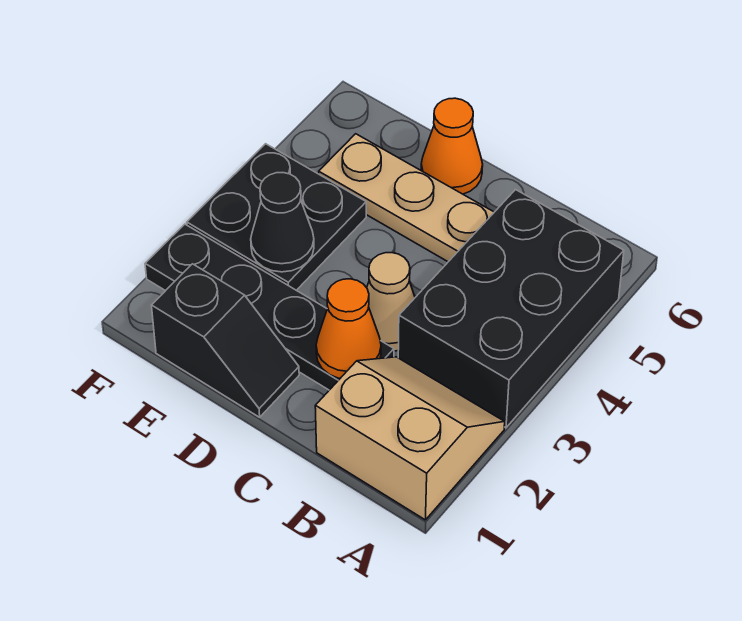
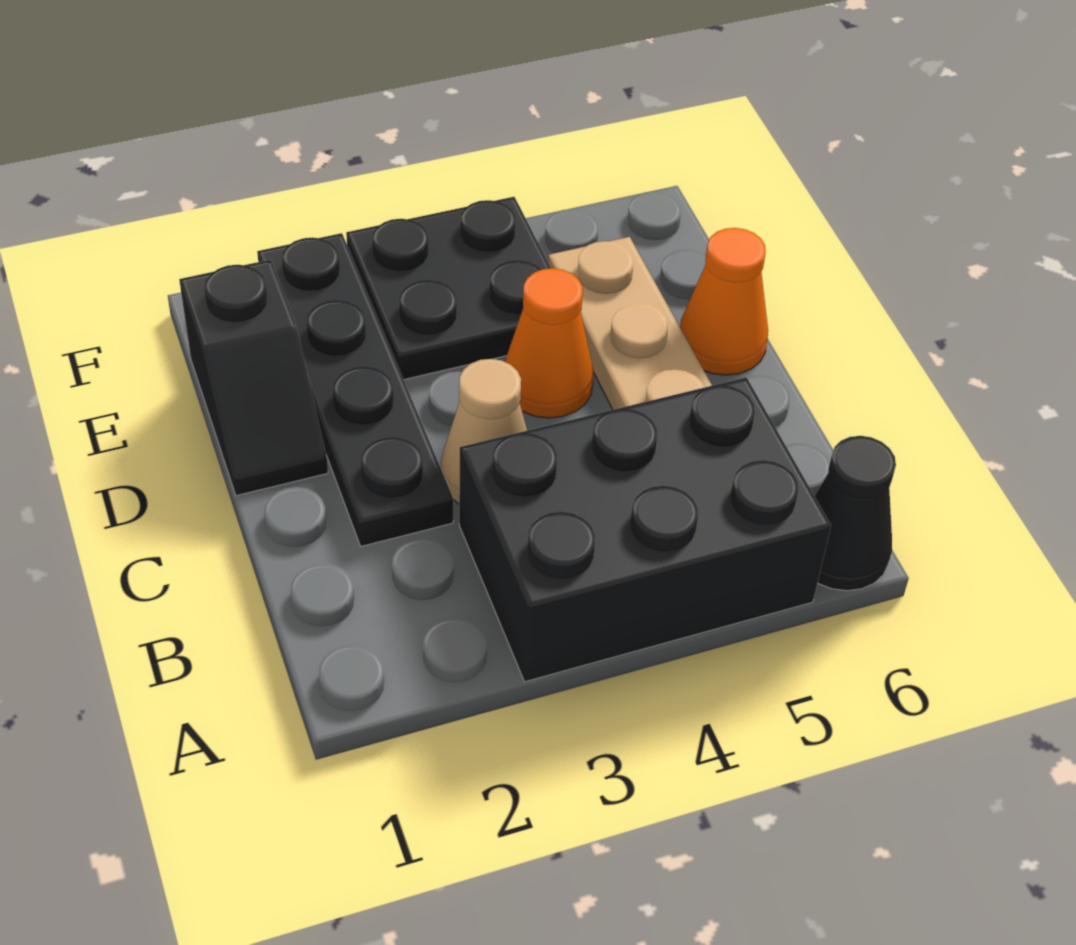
tan slope A1:B2 level 1 top 1 -> none
orange cone C2 level 2 -> orange cone D4 level 1
black cone E3 level 2 -> black cone A6 level 1

